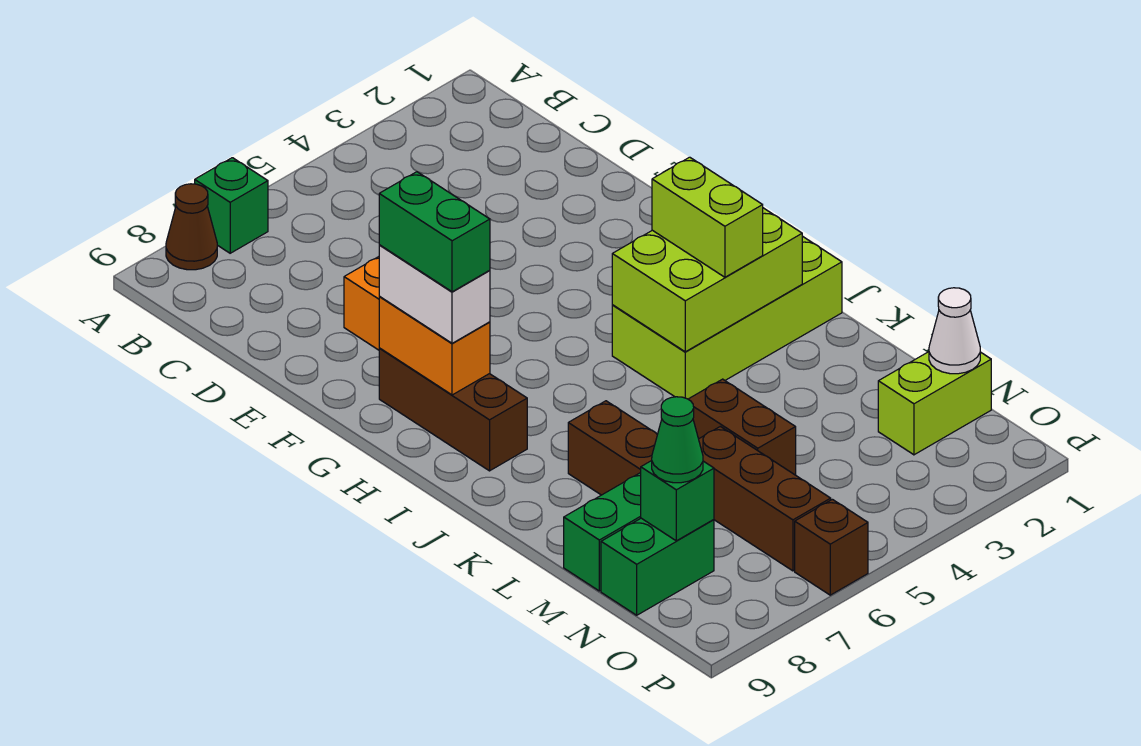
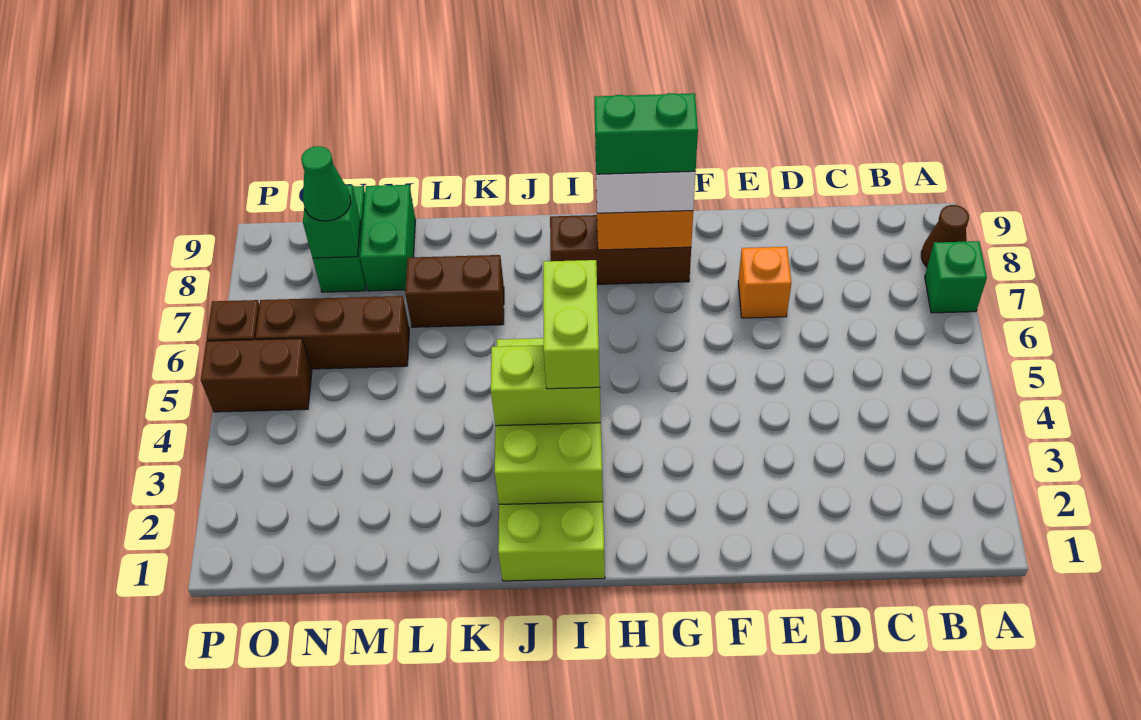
brown brick L5:M5 level 1 -> brown brick O5:P5 level 1
lime brick N1:N2 level 1 -> lime brick I3:I4 level 4
white cone N1 level 2 -> none

